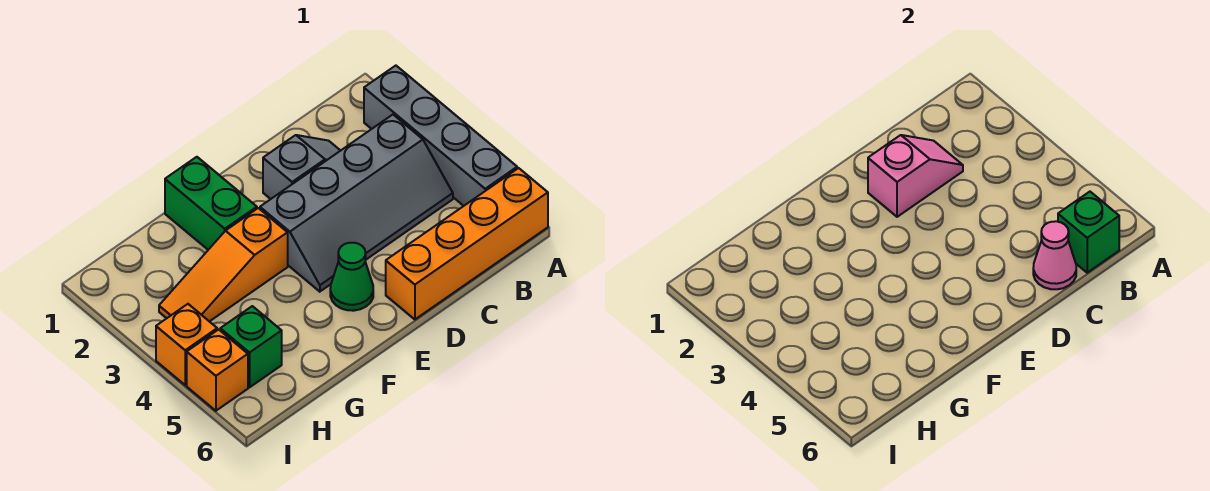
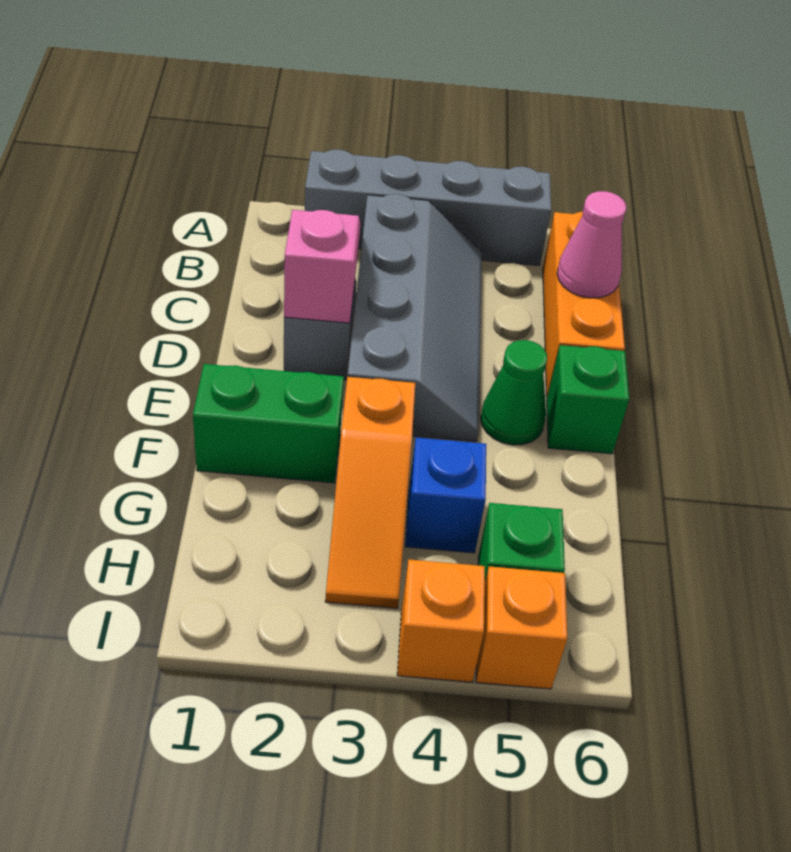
orange brick A6:D6 level 1 -> orange brick B6:D6 level 1
green brick B6 level 2 -> green brick E6 level 1
none -> blue brick G4 level 1

